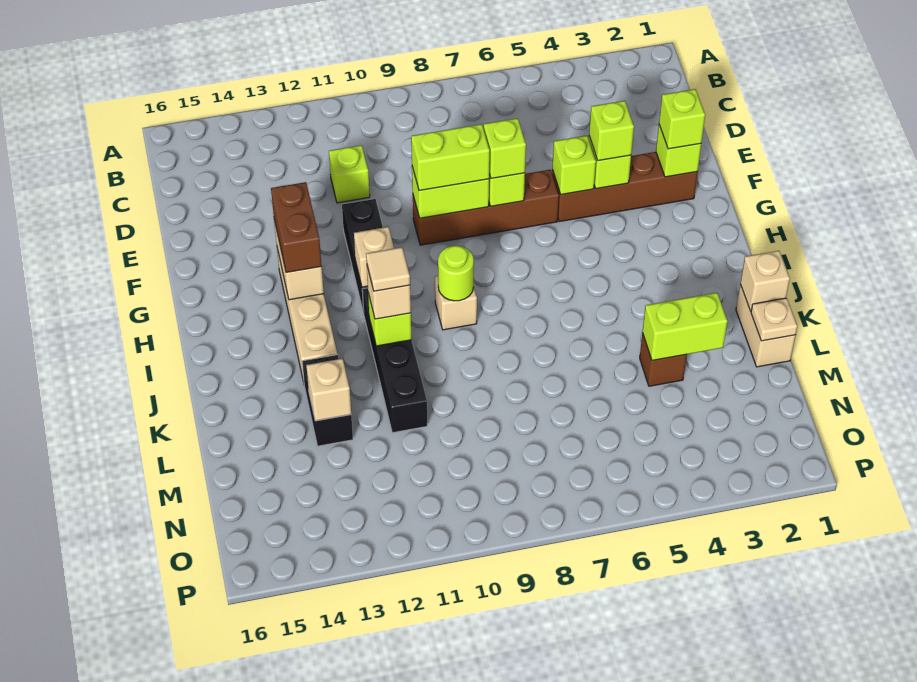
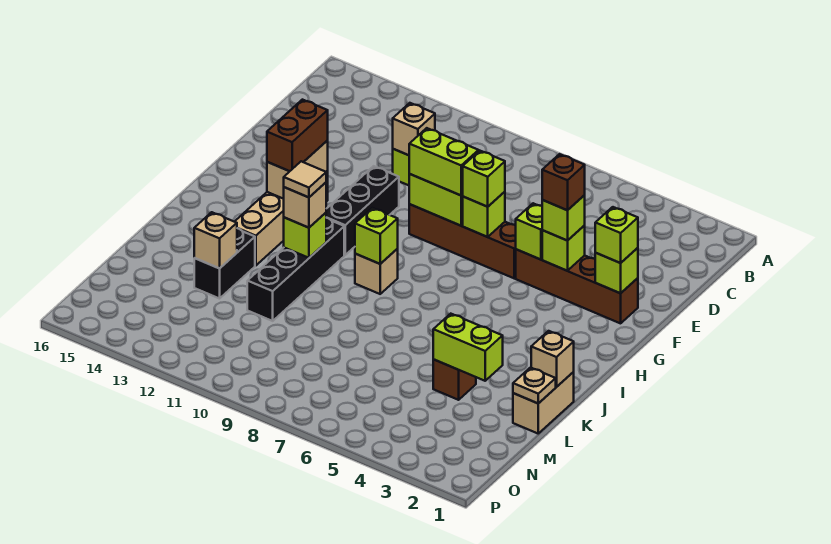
none -> brown brick F4 level 4
tan brick H11 level 2 -> tan brick D11 level 2
lime round brick I9 level 2 -> lime brick I9 level 2

